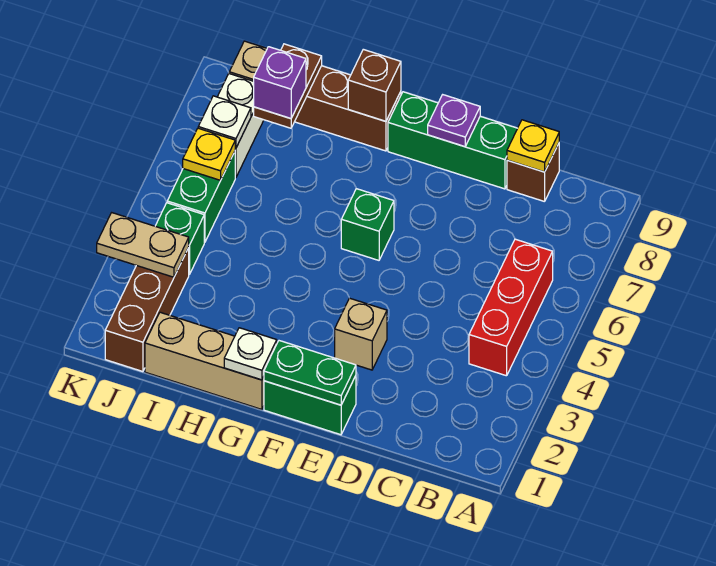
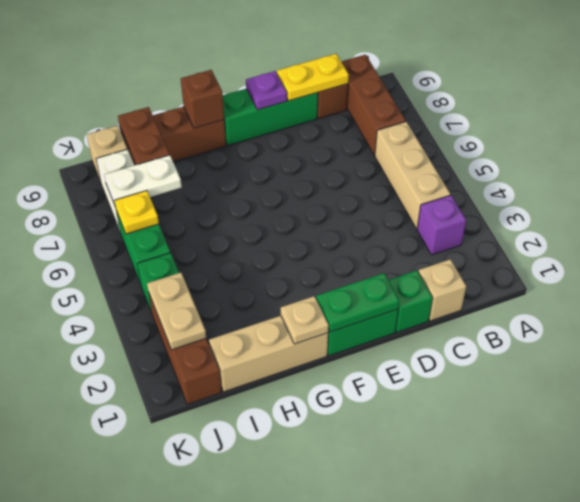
red brick B4:B6 level 1 -> tan brick B4:B6 level 1
none -> brown brick B7:B9 level 1
yellow plate C9 level 2 -> yellow plate C9:D9 level 2
tan brick E3 level 1 -> tan brick C1 level 1
green brick F6 level 1 -> green brick D1 level 1
white plate G1 level 2 -> tan plate G1 level 2
purple brick I8 level 3 -> purple brick B3 level 1
tan plate J3:K3 level 2 -> tan plate J2:J3 level 2
white plate J7 level 2 -> white plate I7:J7 level 2

